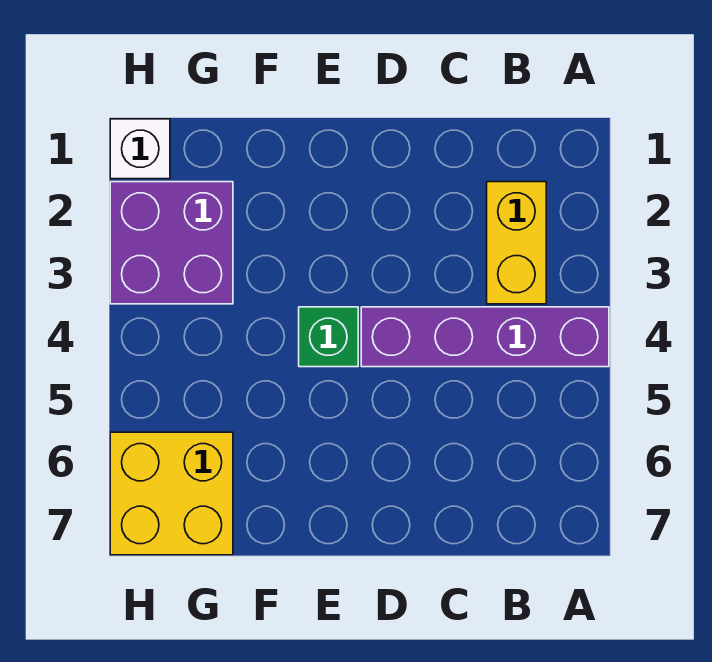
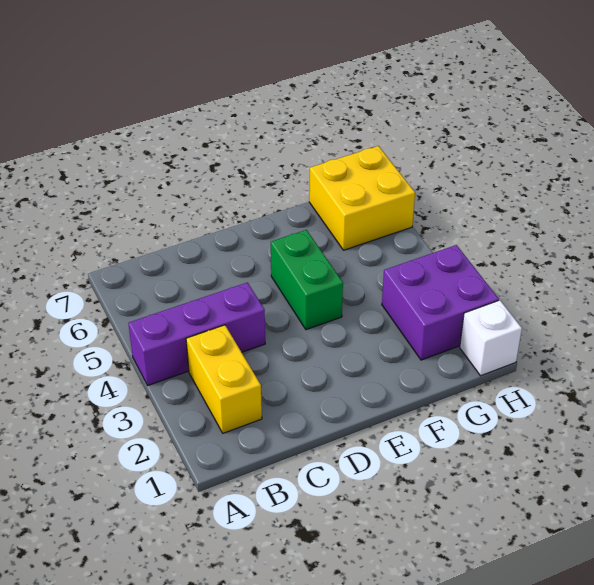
purple brick A4:D4 level 1 -> purple brick A4:C4 level 1
green brick E4 level 1 -> green brick E4:E5 level 1

